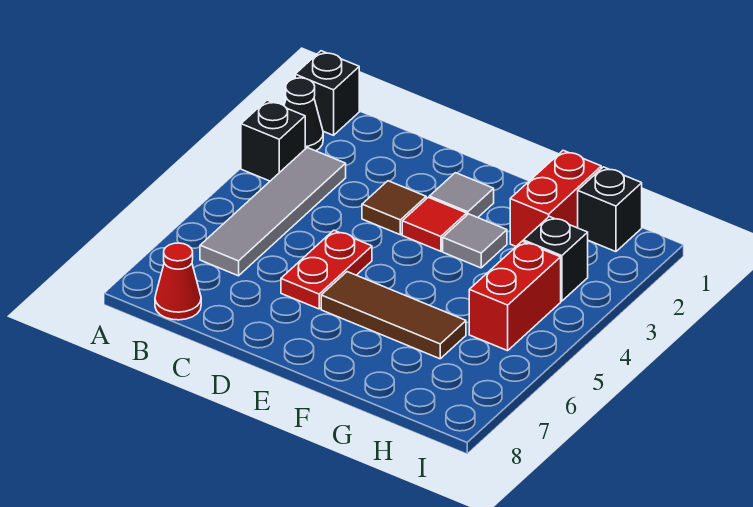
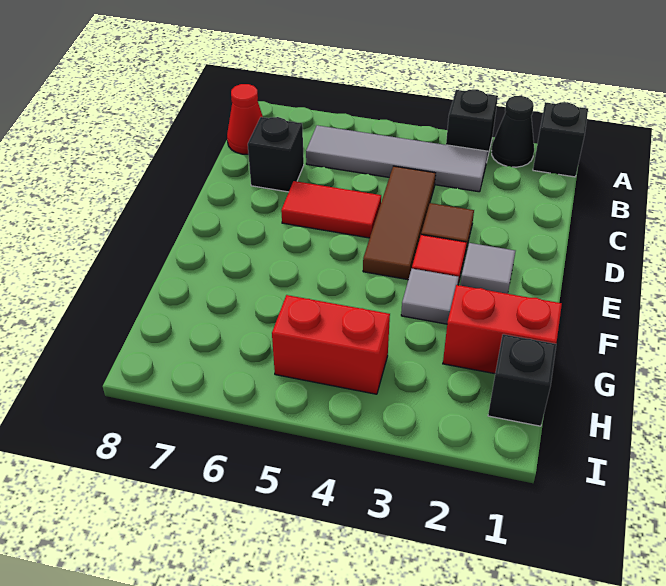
red plate D5:D6 level 1 -> red tile D5:D6 level 1
brown tile E6:G6 level 1 -> brown tile C4:E4 level 1
black brick H3 level 1 -> black brick C7 level 1

